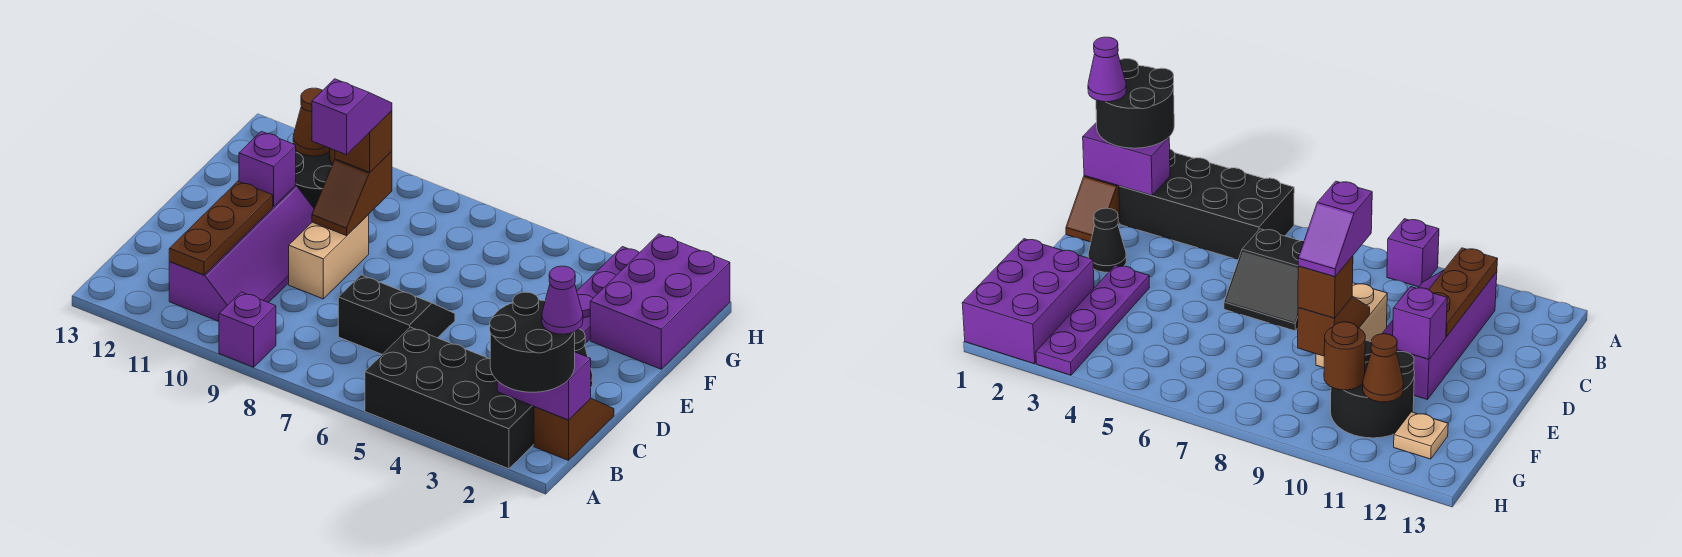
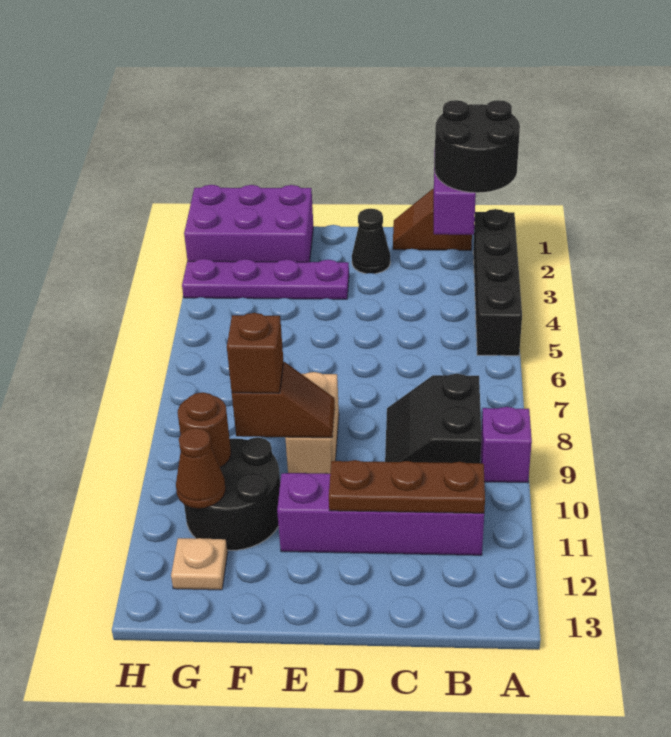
black brick A2:B5 level 1 -> black brick A2:A5 level 1
purple cone B1 level 4 -> none
black slope C6:D7 level 1 top C -> black slope B8:C9 level 1 top B
tan brick D9:E9 level 1 -> tan brick E8:E9 level 1
purple slope E9:F9 level 4 top E -> none
purple brick E11 level 2 -> none

